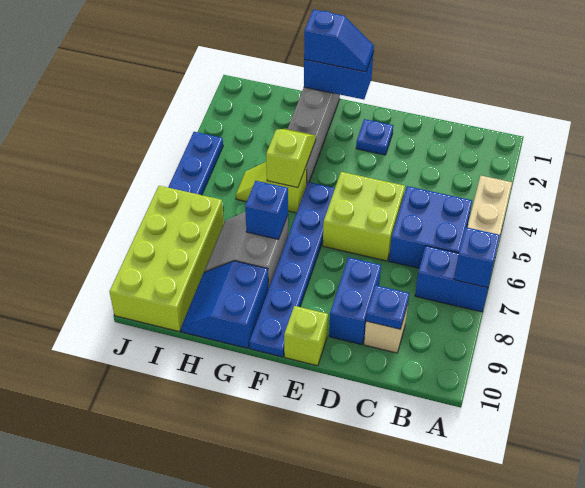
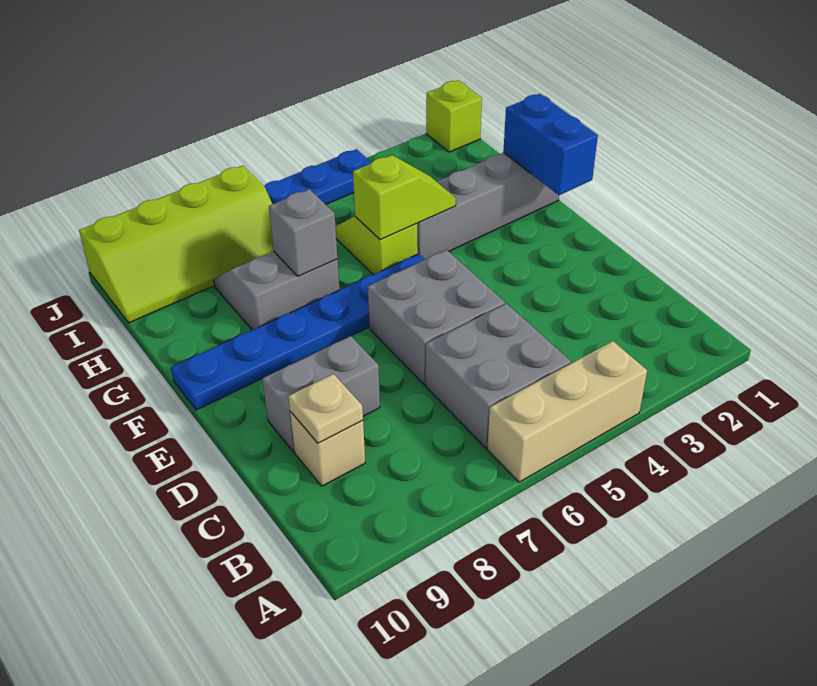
blue brick A7:B7 level 1 -> none
blue brick A7 level 2 -> none
blue brick B5:C6 level 1 -> grey brick B5:C6 level 1
blue plate C9 level 2 -> tan plate C9 level 2
lime brick D5:E6 level 1 -> grey brick D5:E6 level 1
blue brick D8:D9 level 1 -> grey brick D8:D9 level 1
blue plate E2 level 1 -> none
lime brick E10 level 1 -> lime brick J1 level 1
blue slope F1:G1 level 3 top G -> none
blue brick G7 level 2 -> grey brick G7 level 2
blue slope G9:H10 level 1 top G -> none
lime brick I7:J10 level 1 -> lime slope I7:J10 level 1 top J

